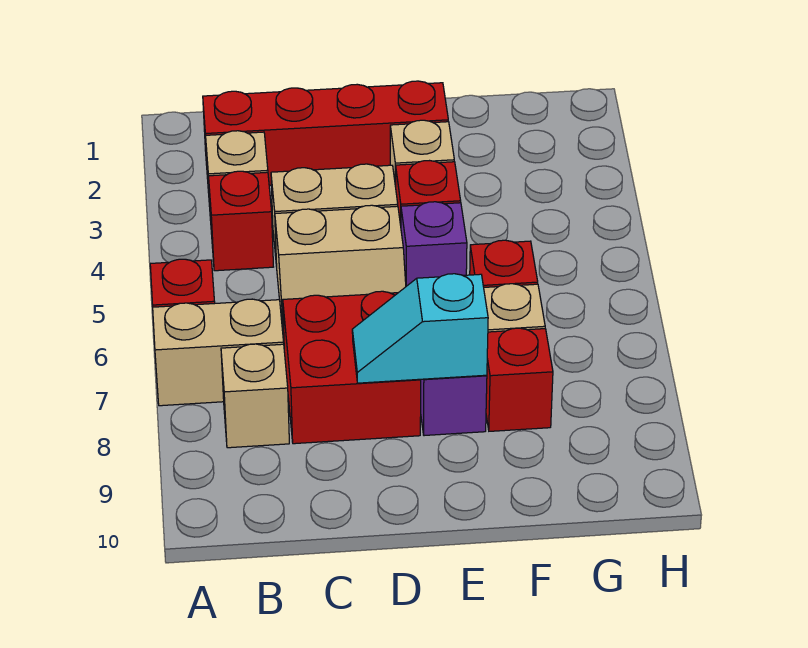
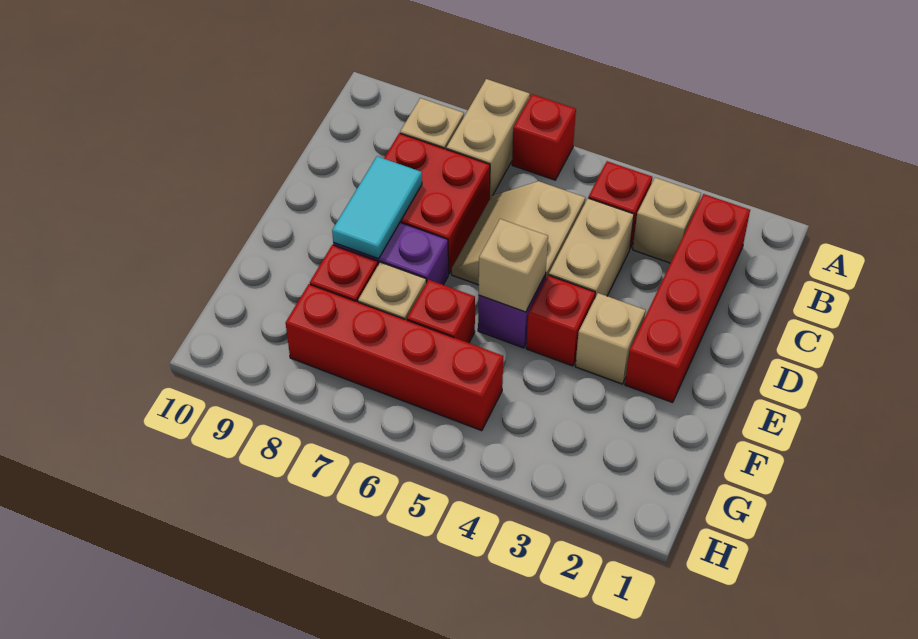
cyan slope D8:E8 level 2 top E -> cyan tile D8:E8 level 2
none -> tan brick E5 level 2
none -> red brick G5:G8 level 1

